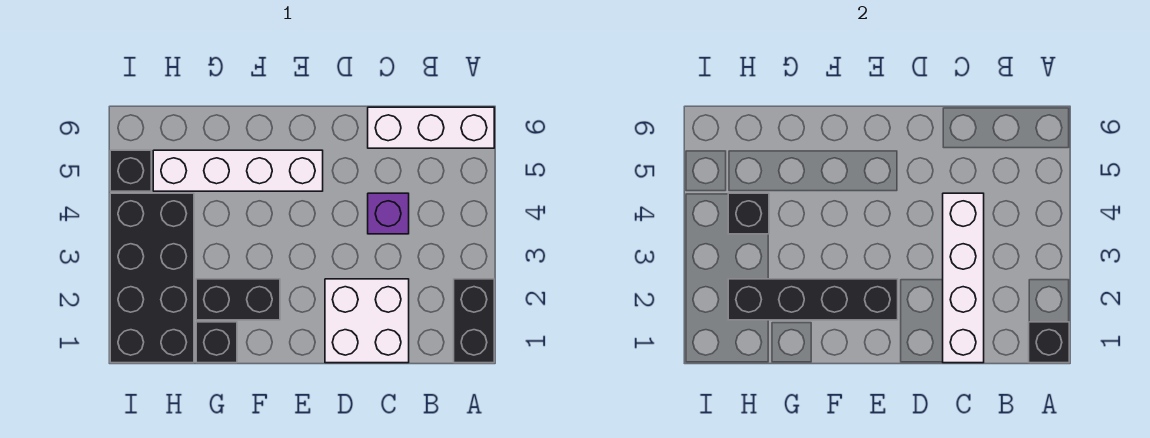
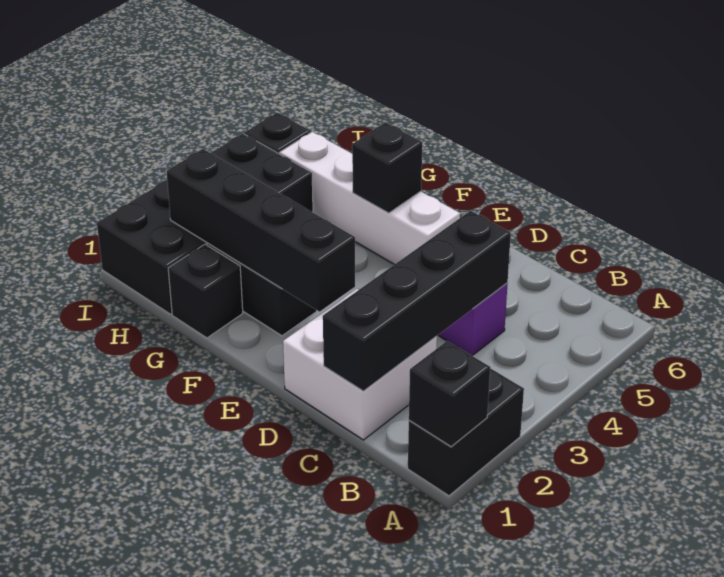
white brick A6:C6 level 1 -> none
white brick C1:C4 level 2 -> black brick C1:C4 level 2
black brick H4 level 2 -> black brick F5 level 2

